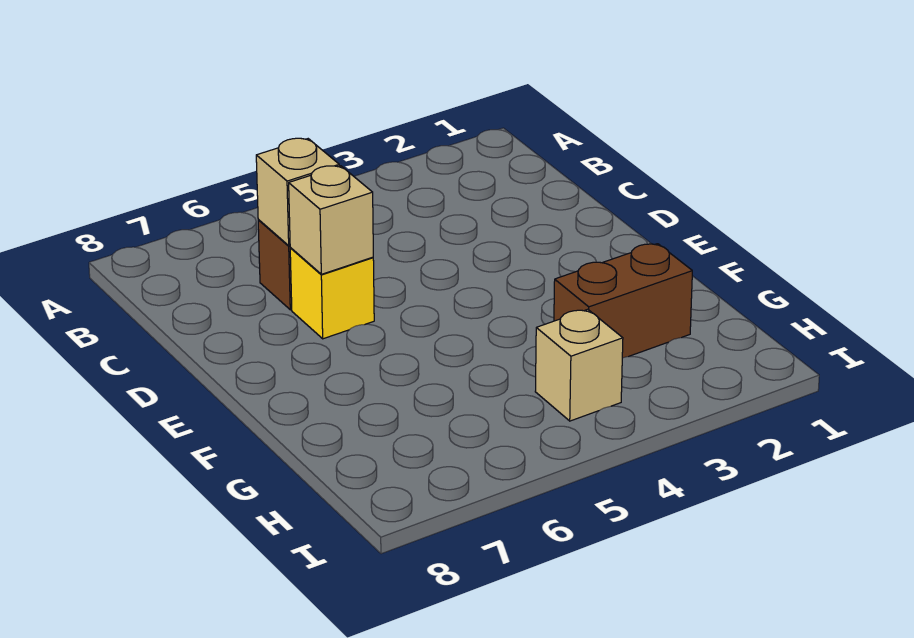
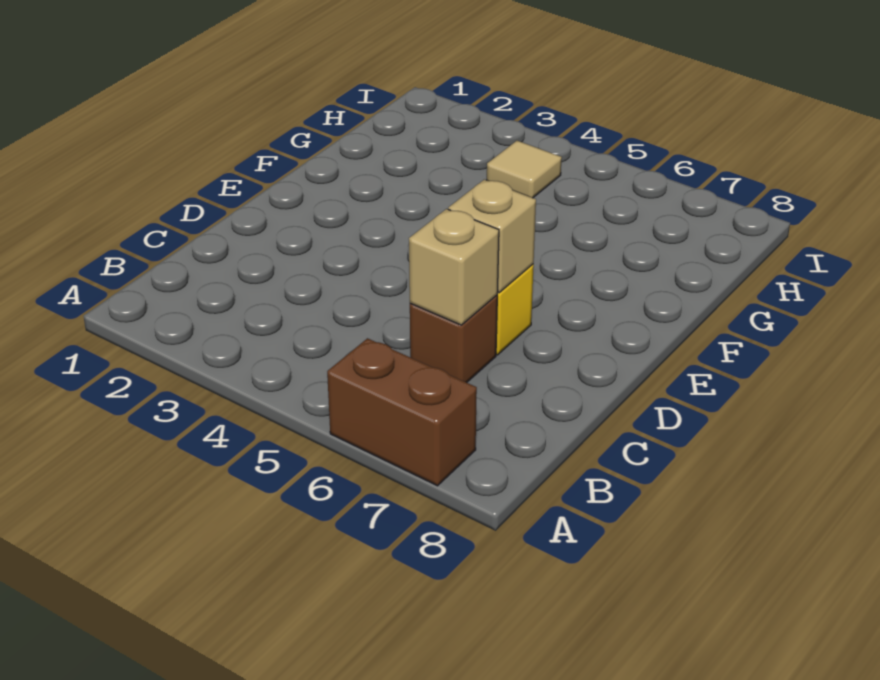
brown brick G2:G3 level 1 -> brown brick A6:A7 level 1
tan brick H4 level 1 -> tan tile H4 level 1

